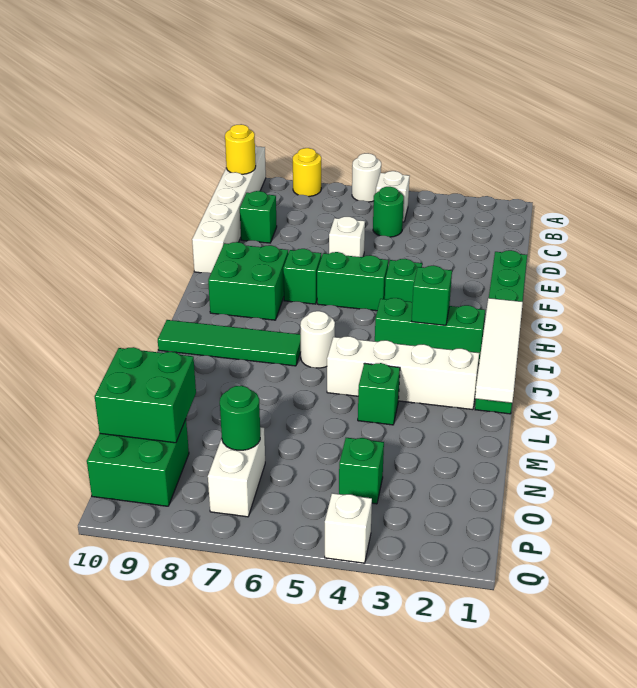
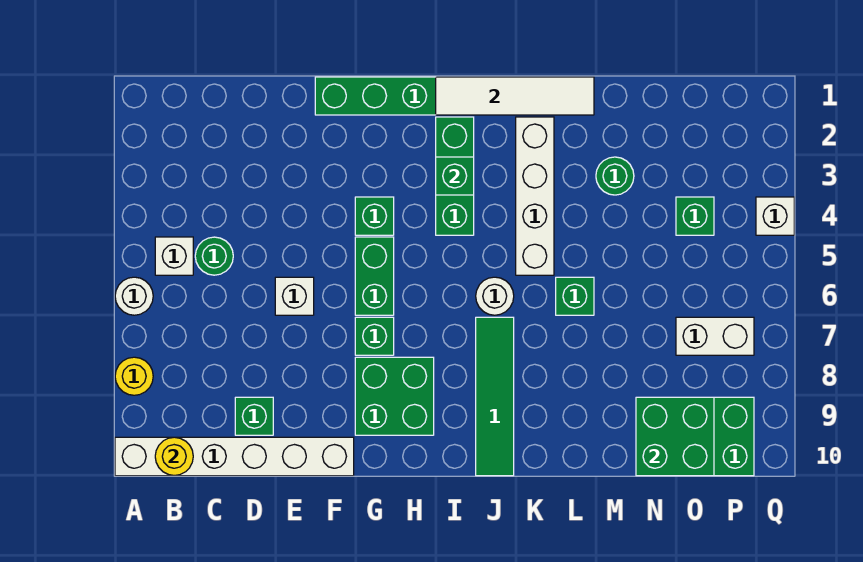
green brick L4 level 1 -> green brick L6 level 1
green round brick O7 level 2 -> green round brick M3 level 1

